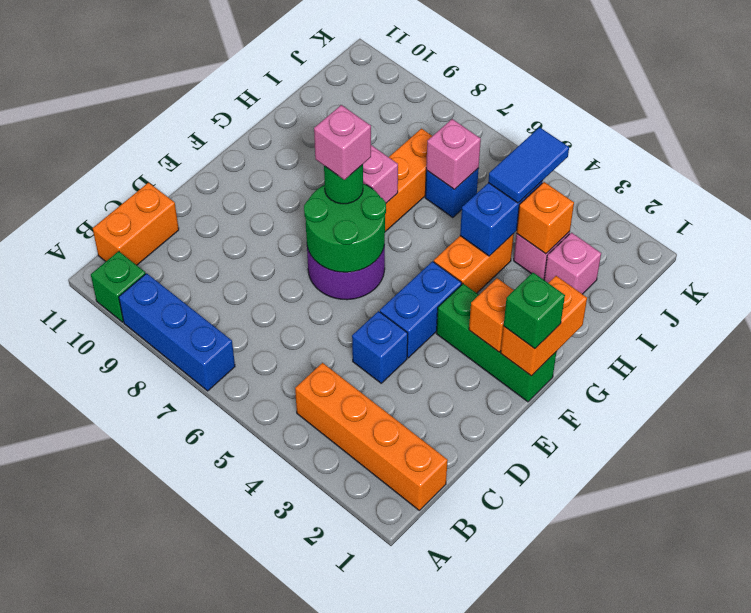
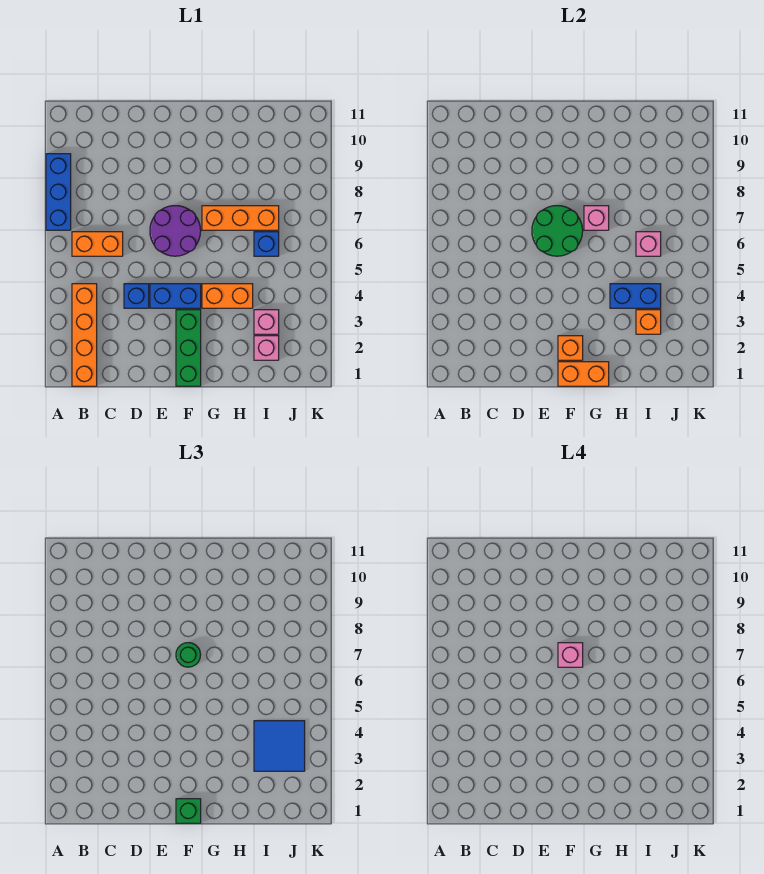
green brick A10 level 1 -> none
orange brick B11:C11 level 1 -> orange brick B6:C6 level 1
blue tile I4:J4 level 3 -> blue tile I3:J4 level 3

